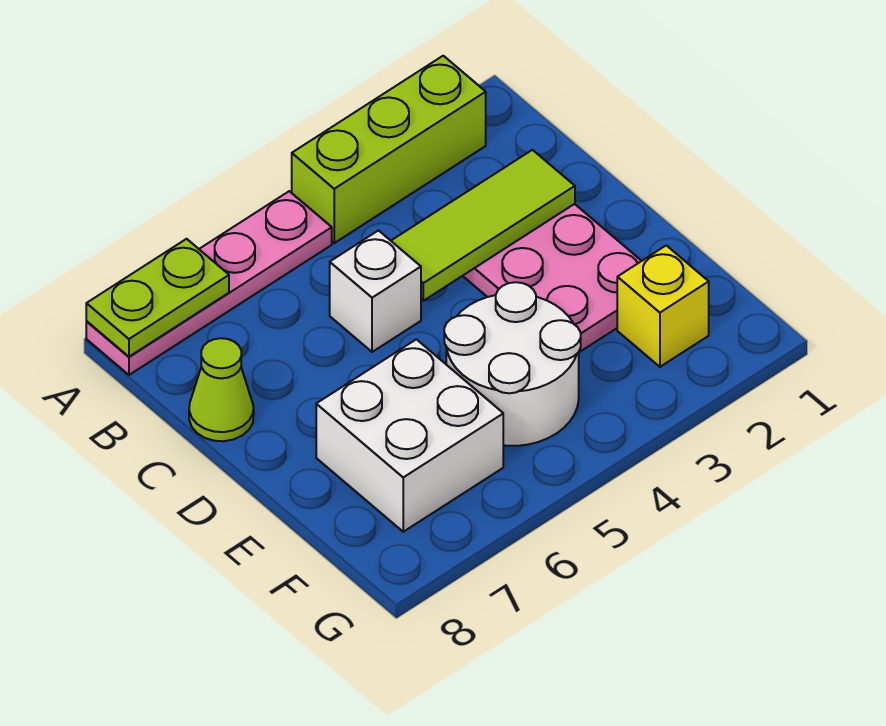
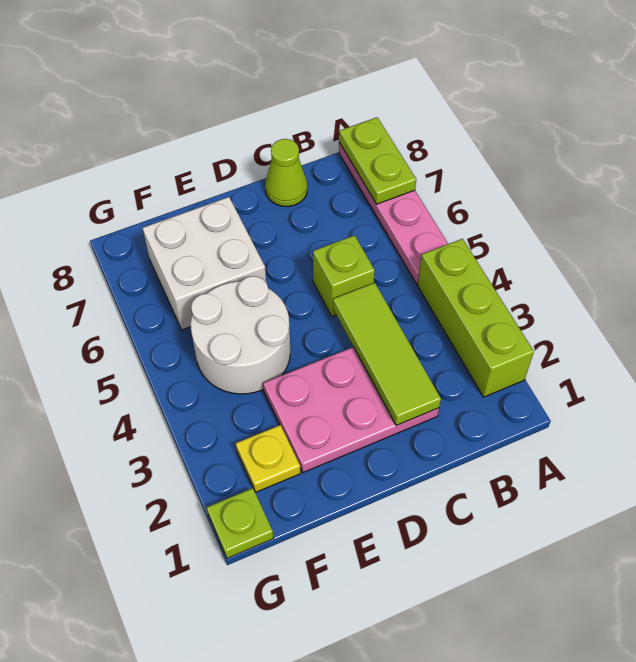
white brick C5 level 1 -> lime brick C5 level 1
yellow brick F2 level 1 -> yellow plate F2 level 1
none -> lime plate G1 level 1

